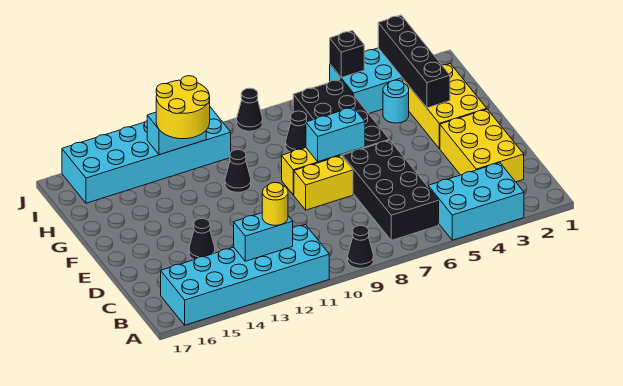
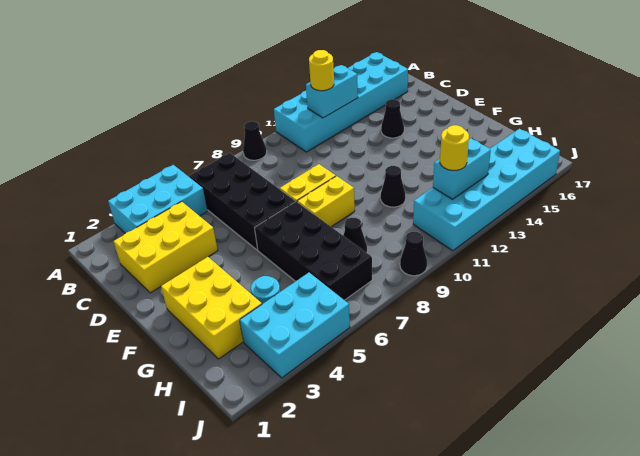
yellow brick C2:E3 level 1 -> yellow brick C2:D4 level 1
cyan brick F7:F8 level 2 -> none
black brick G3:J3 level 2 -> none
yellow round brick H12:I13 level 3 -> yellow round brick I12 level 3
black brick J5 level 2 -> none

